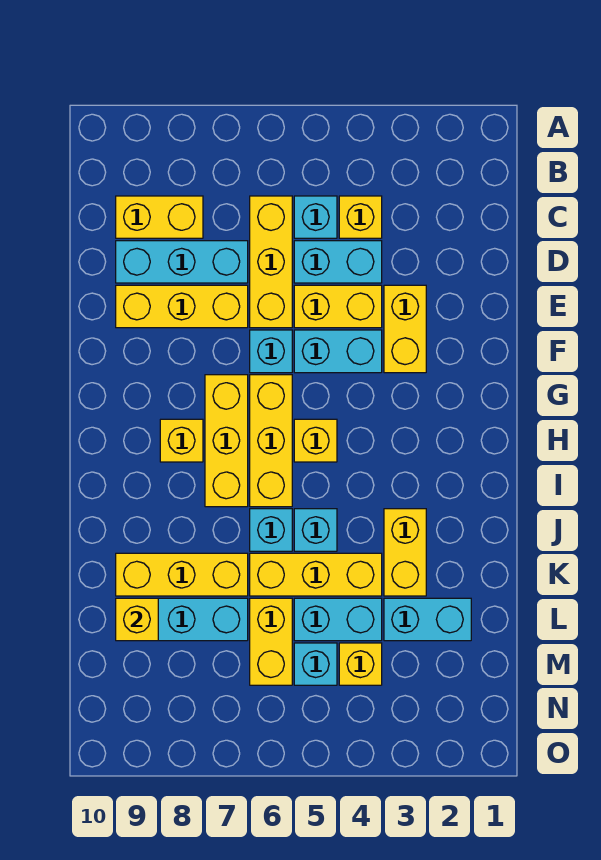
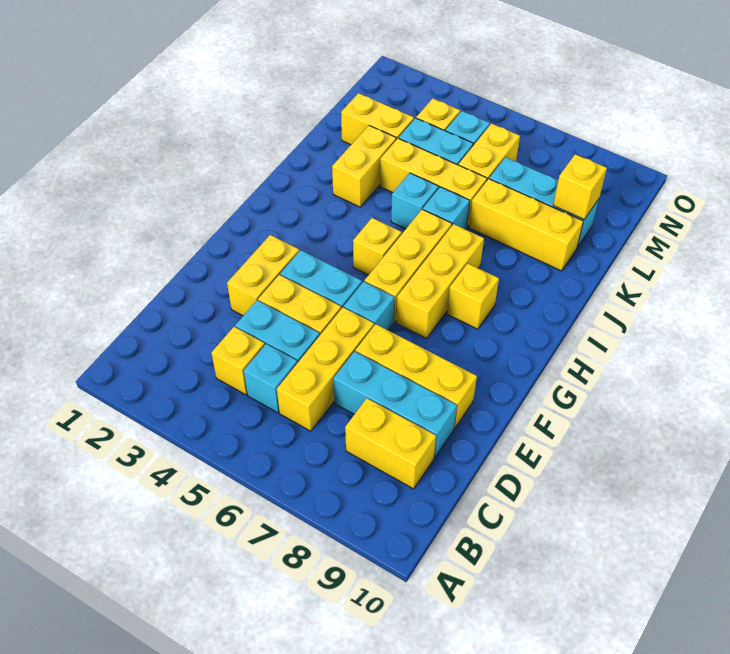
cyan brick L2:L3 level 1 -> yellow brick L2:L3 level 1

